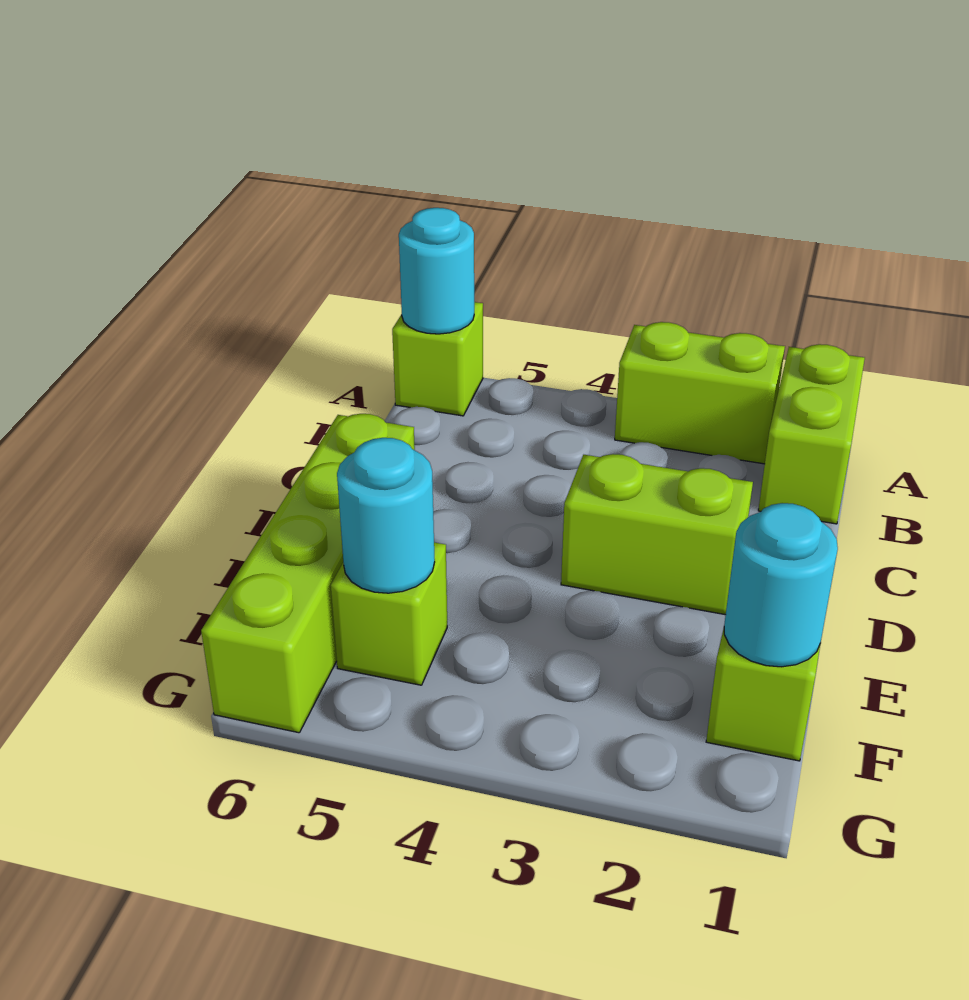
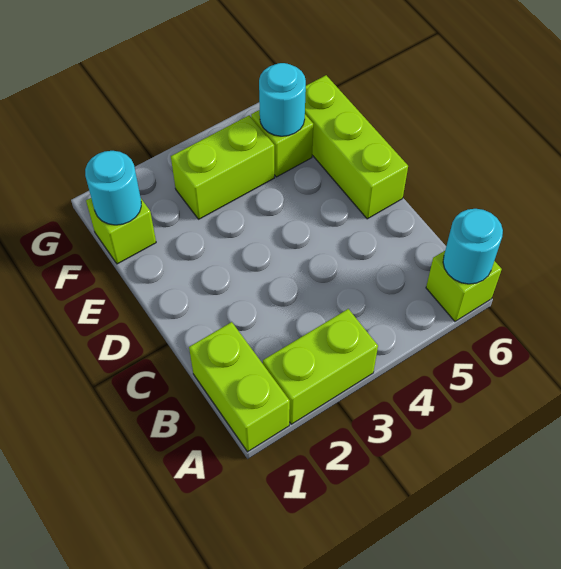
lime brick D2:D3 level 1 -> lime brick F3:F4 level 1
lime brick D6:G6 level 1 -> lime brick D6:F6 level 1

